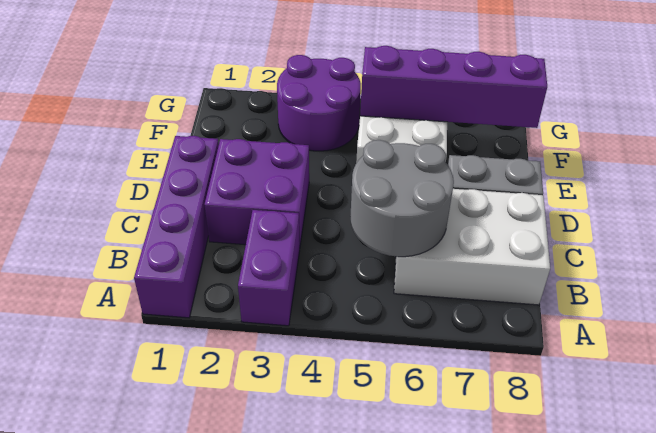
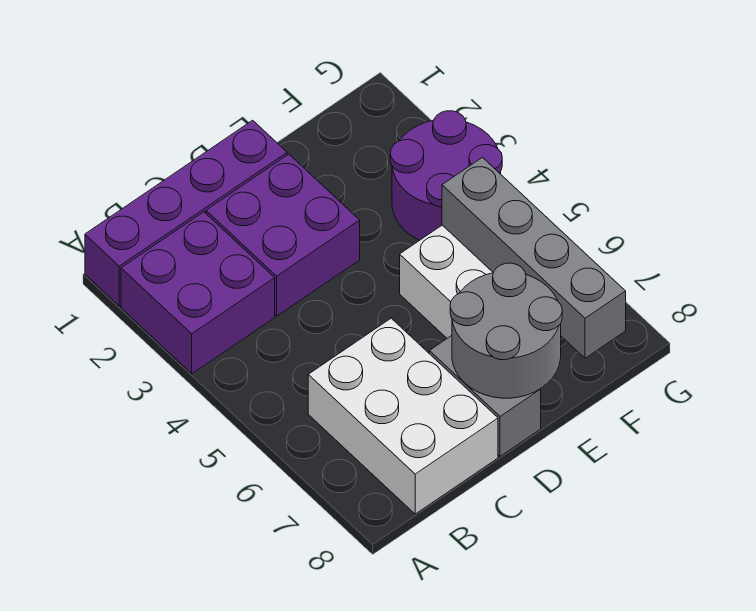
purple brick A3:B3 level 1 -> purple brick A2:B3 level 1
grey round brick B5:C6 level 2 -> grey round brick D7:E8 level 2
purple brick F5:F8 level 2 -> grey brick F5:F8 level 2

